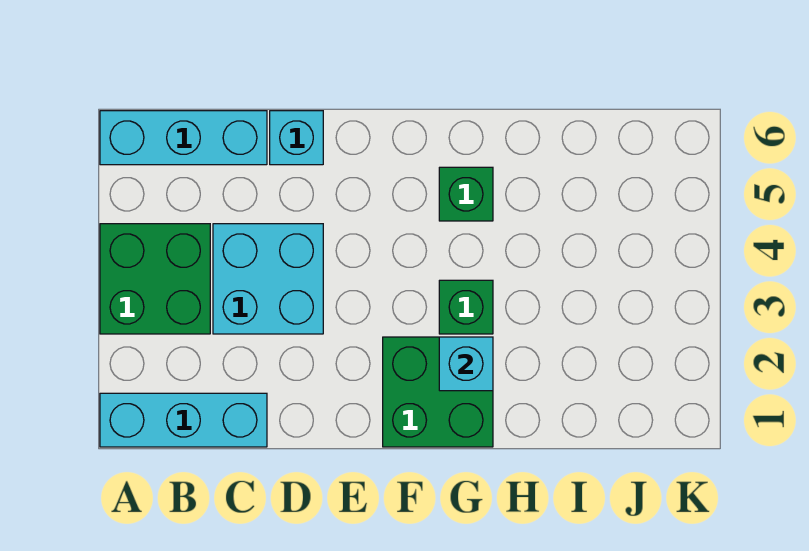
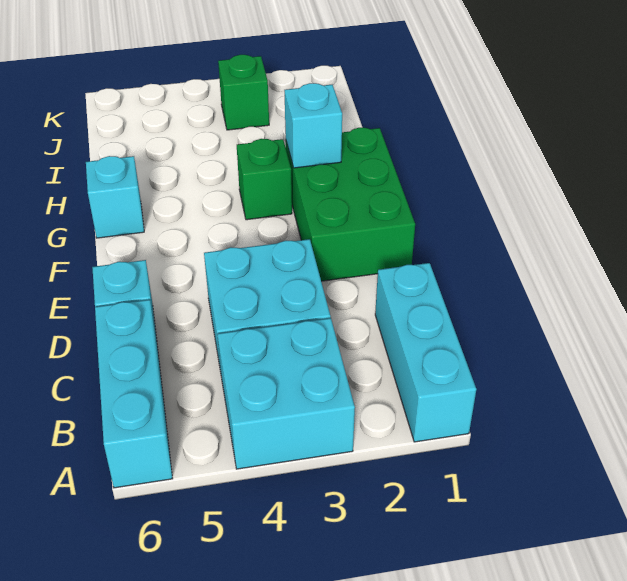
green brick A3:B4 level 1 -> cyan brick A3:B4 level 1
green brick F1:G2 level 1 -> green brick E1:G2 level 1
green brick G5 level 1 -> green brick J3 level 1
none -> cyan brick G6 level 1

